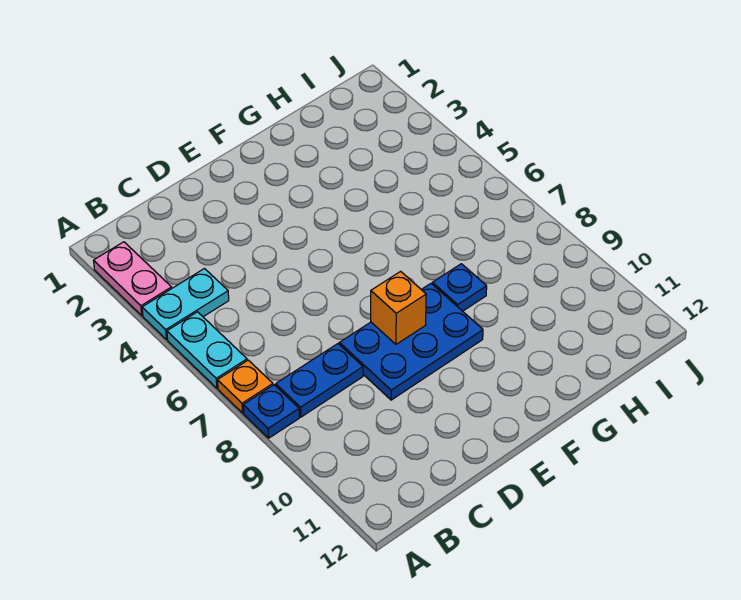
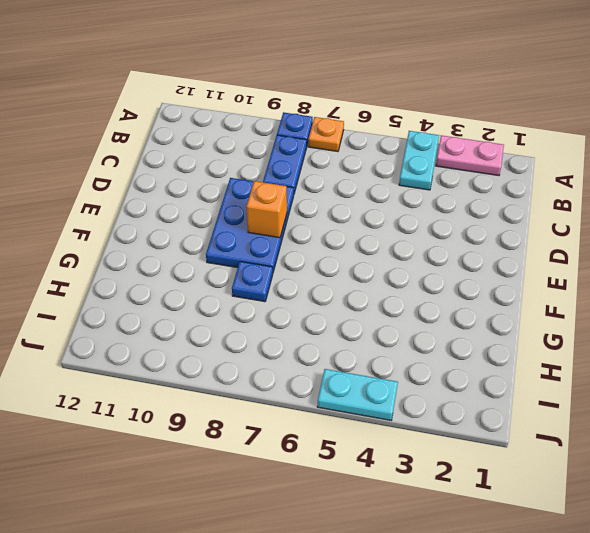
cyan plate A5:A6 level 1 -> cyan plate J4:J5 level 1

